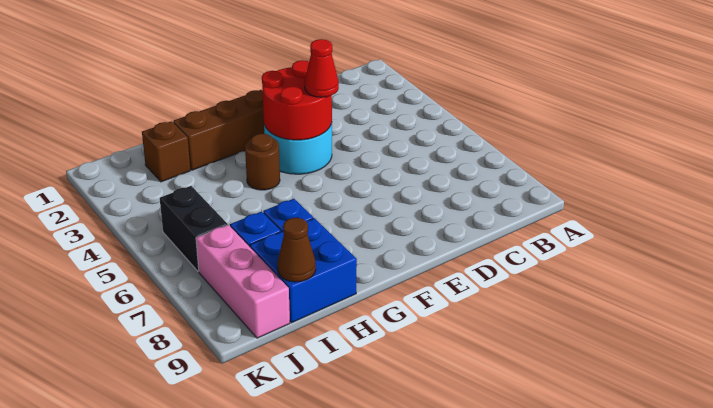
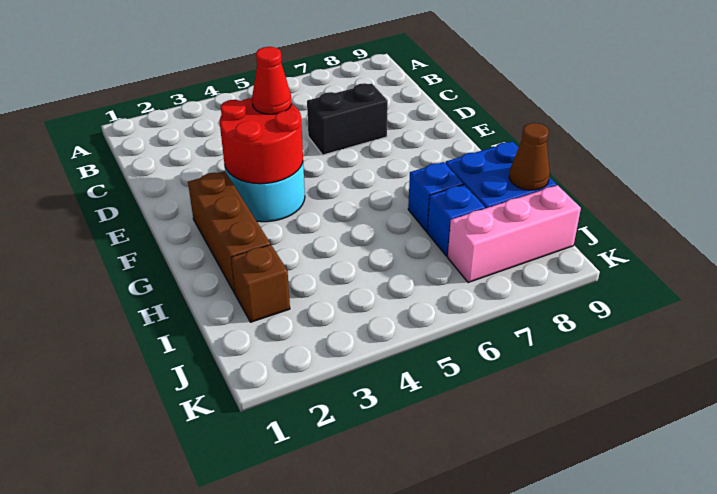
brown round brick G4 level 1 -> none
black brick J5:J6 level 1 -> black brick D6:D7 level 1

